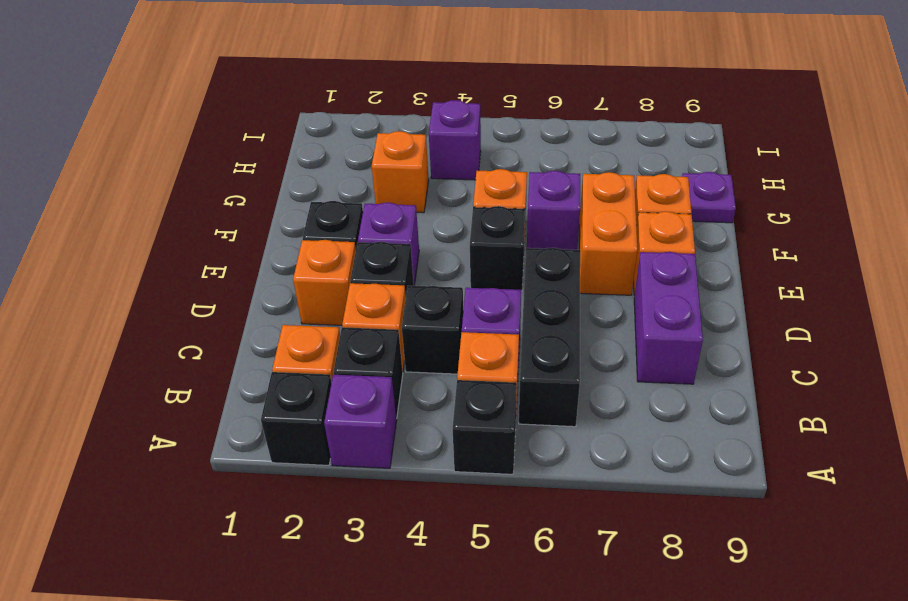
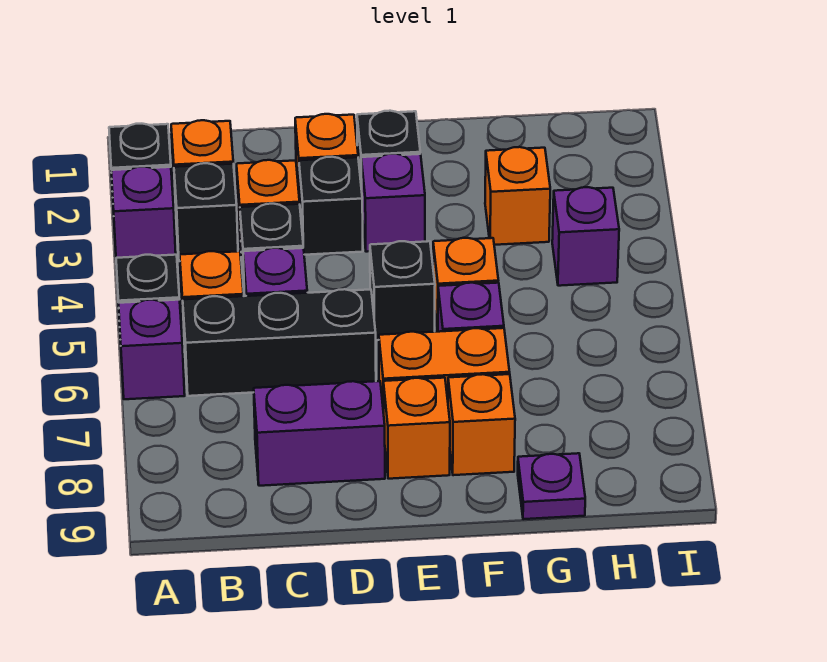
none -> purple brick A6 level 1

